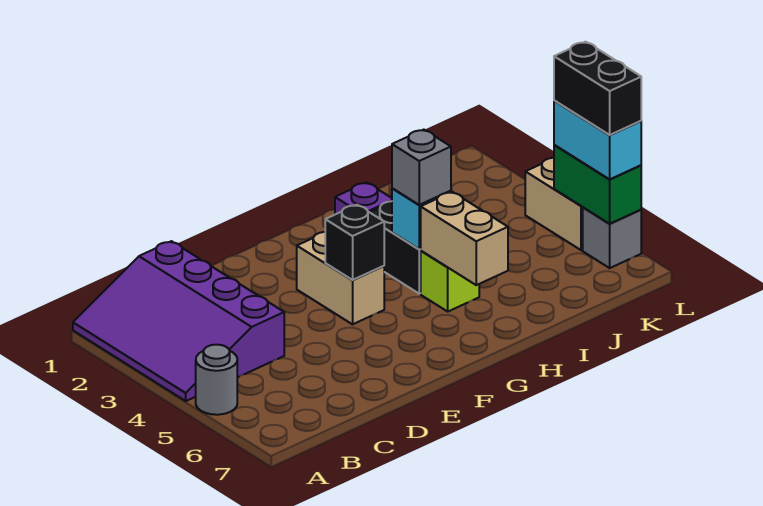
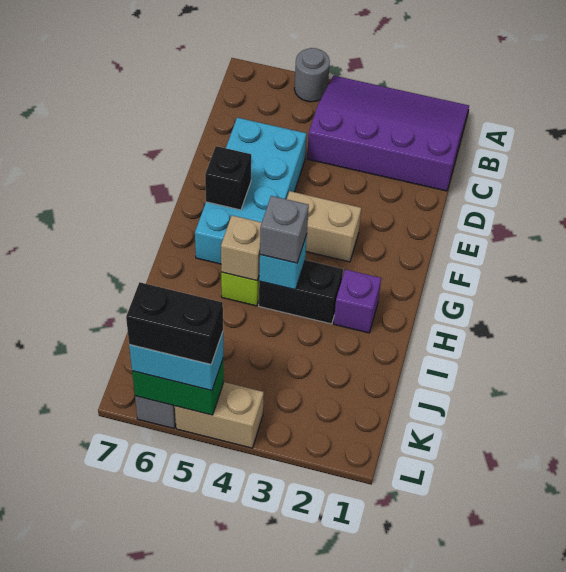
none -> cyan brick D5:G6 level 1
black brick F4 level 2 -> black brick F6 level 2
tan brick H5:H6 level 2 -> tan brick H5 level 2

